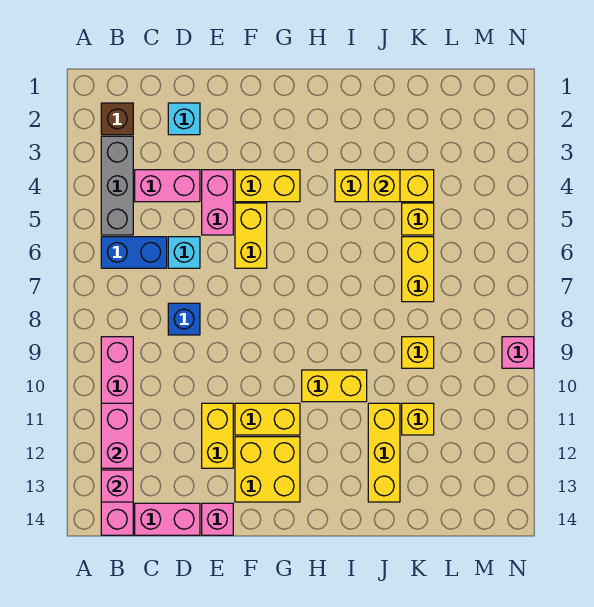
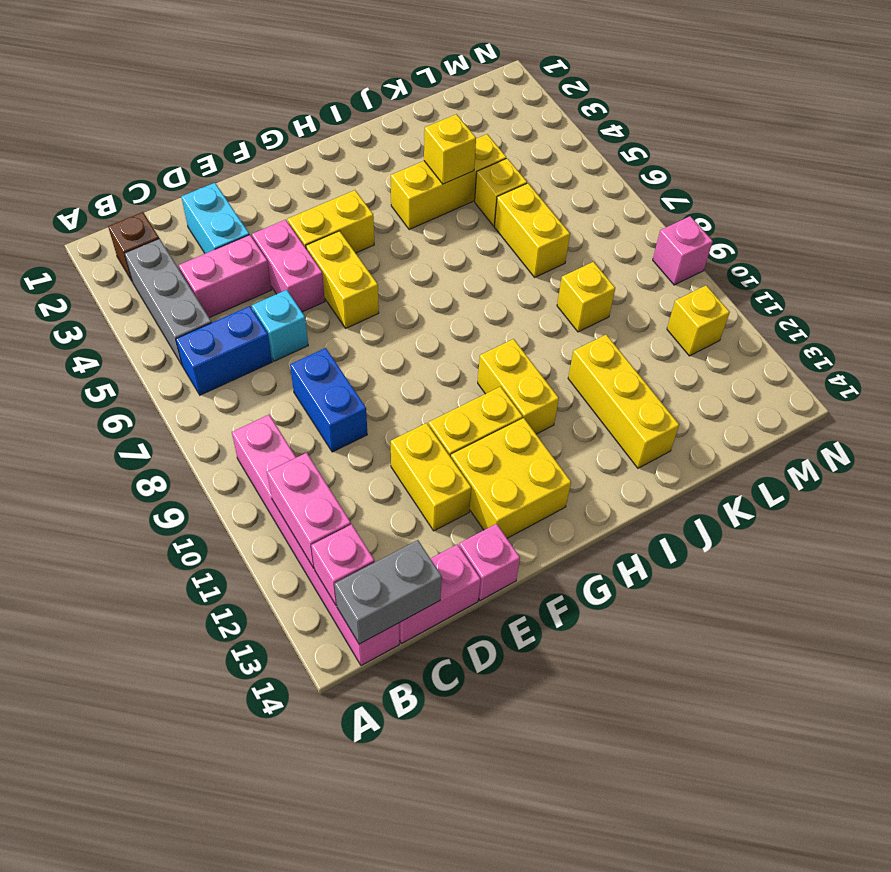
none -> grey brick B14:C14 level 2
cyan brick D2 level 1 -> cyan brick D2:D3 level 1
blue brick D8 level 1 -> blue brick D8:D9 level 1
yellow brick H10:I10 level 1 -> yellow brick H10:H11 level 1
yellow brick K11 level 1 -> yellow brick M11 level 1

